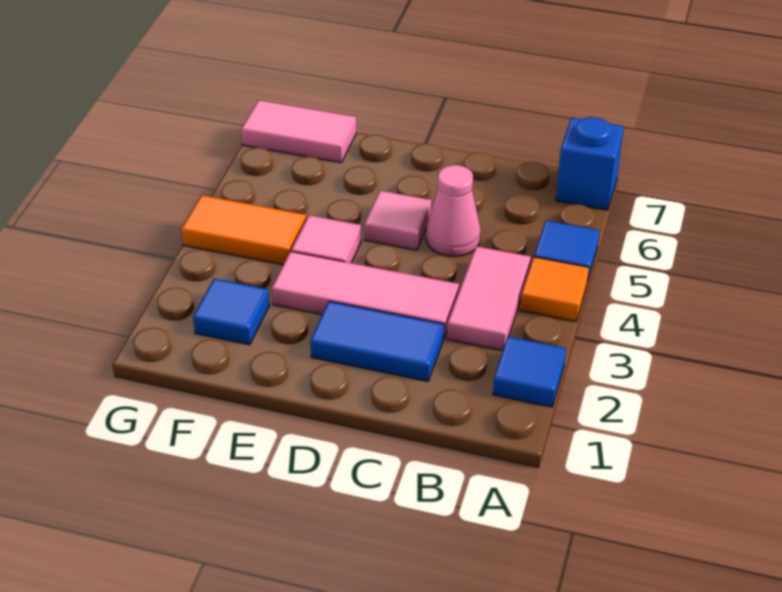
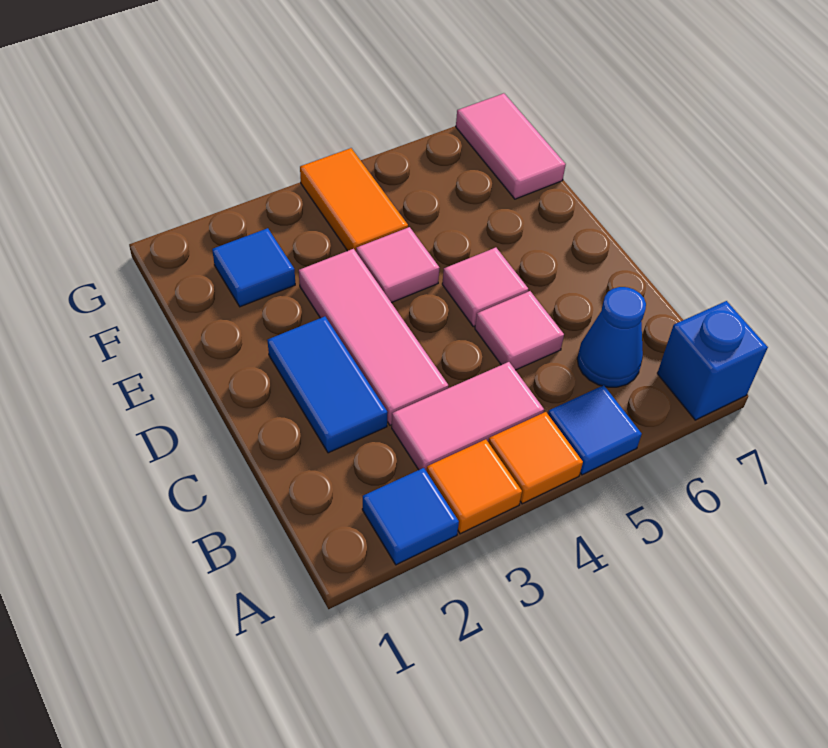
none -> orange tile A3 level 1
none -> blue cone B6 level 1
pink cone C5 level 1 -> pink tile C5 level 1

